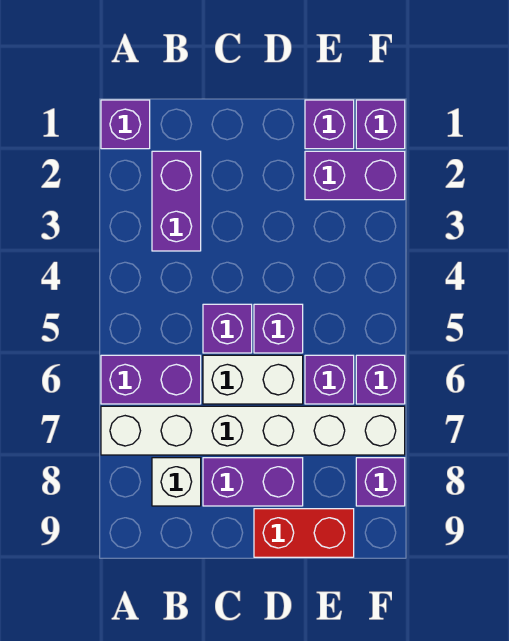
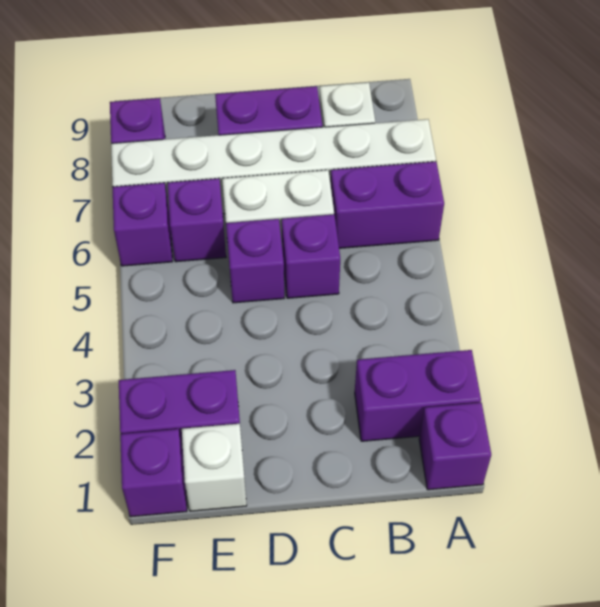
purple brick B2:B3 level 1 -> purple brick A2:B2 level 1
red brick D9:E9 level 1 -> none
purple brick E1 level 1 -> white brick E1 level 1

